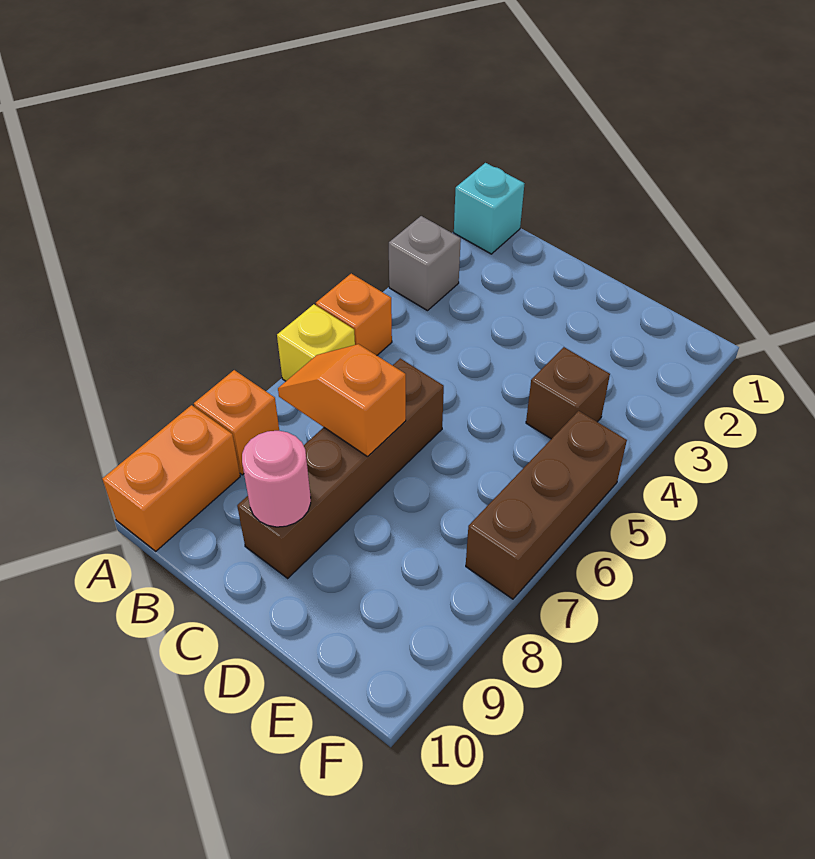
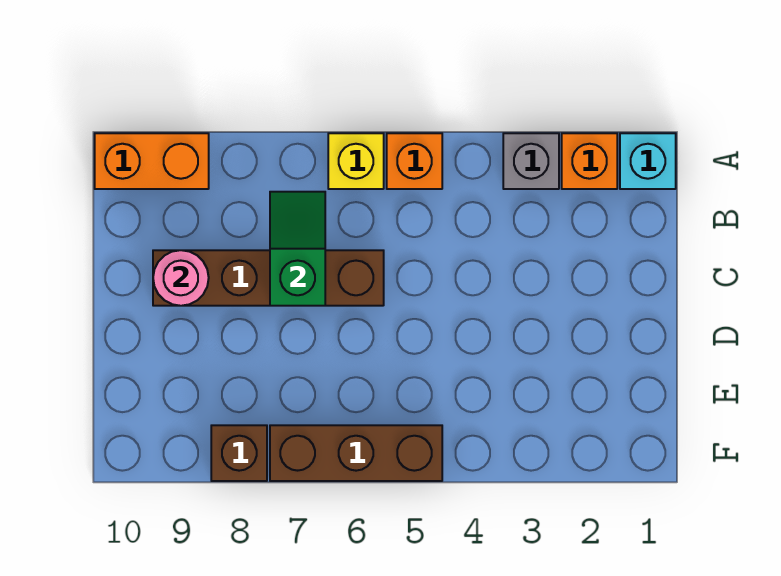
orange brick A8 level 1 -> orange brick A2 level 1
orange slope B7:C7 level 2 top C -> green slope B7:C7 level 2 top C
brown brick E4 level 1 -> brown brick F8 level 1

